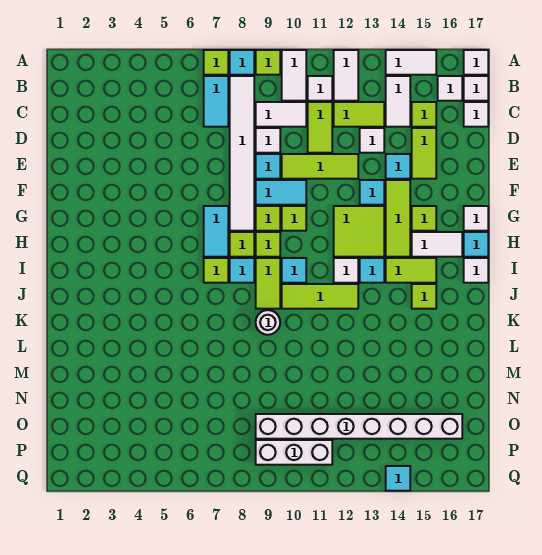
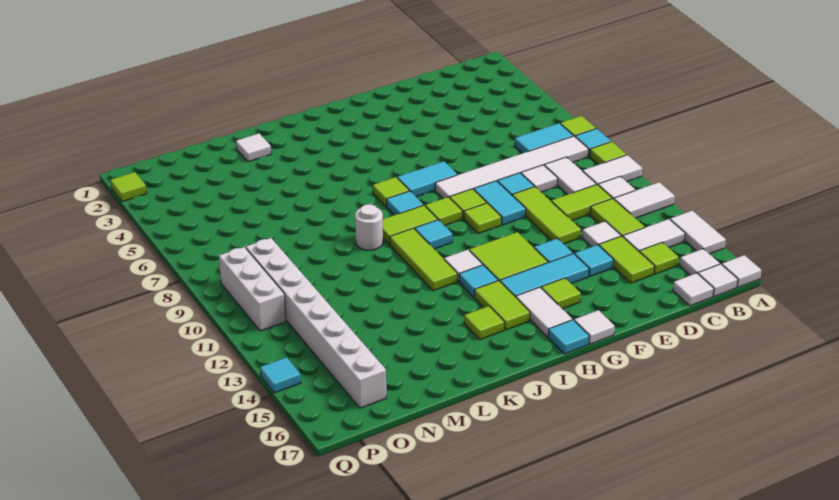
lime tile D15:E15 level 1 -> lime tile D14:D15 level 1
lime tile F14:H14 level 1 -> cyan tile F14:H14 level 1
lime tile H8 level 1 -> lime tile Q2 level 1
white tile I17 level 1 -> white tile L2 level 1

